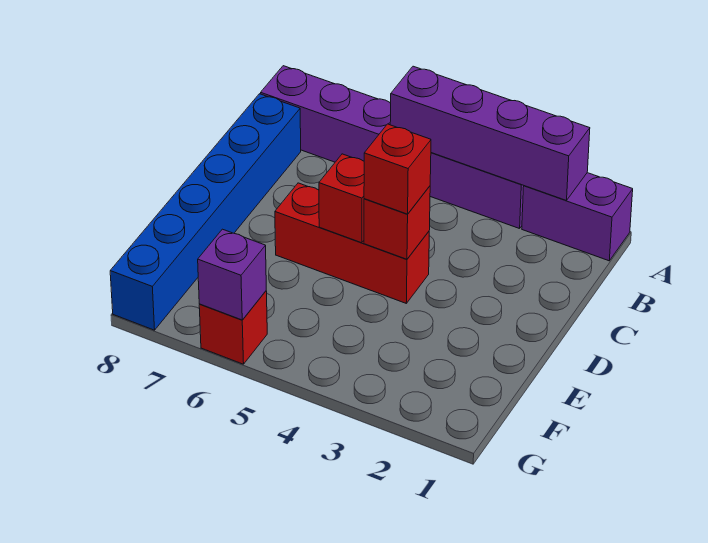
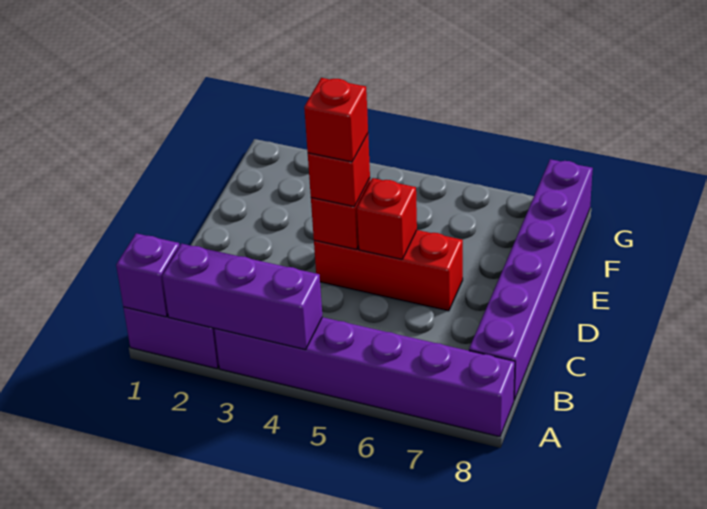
purple brick A2:A5 level 2 -> purple brick A2:A4 level 2
blue brick B8:G8 level 1 -> purple brick B8:G8 level 1
red brick G6 level 1 -> red brick D4 level 4
purple brick G6 level 2 -> purple brick A1 level 2

